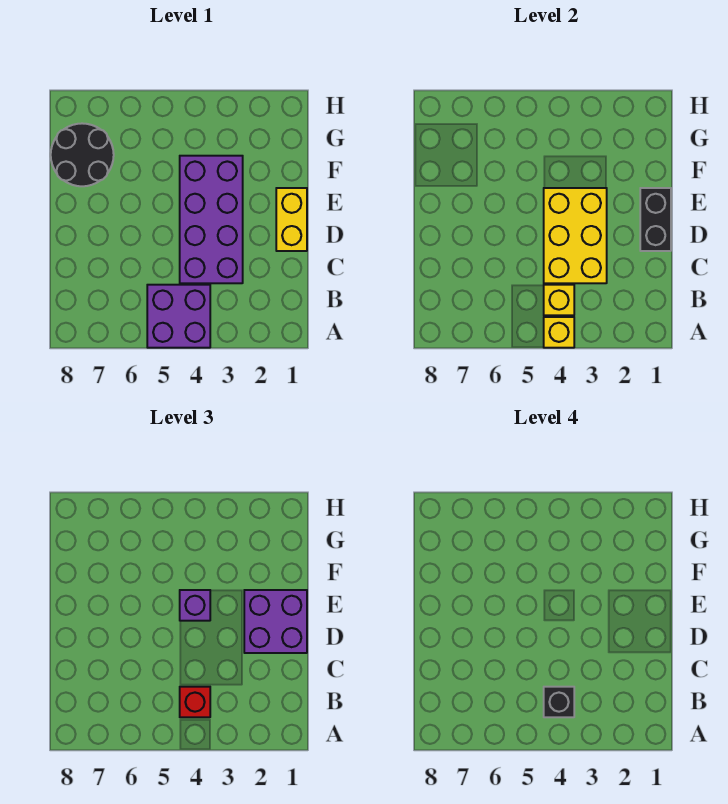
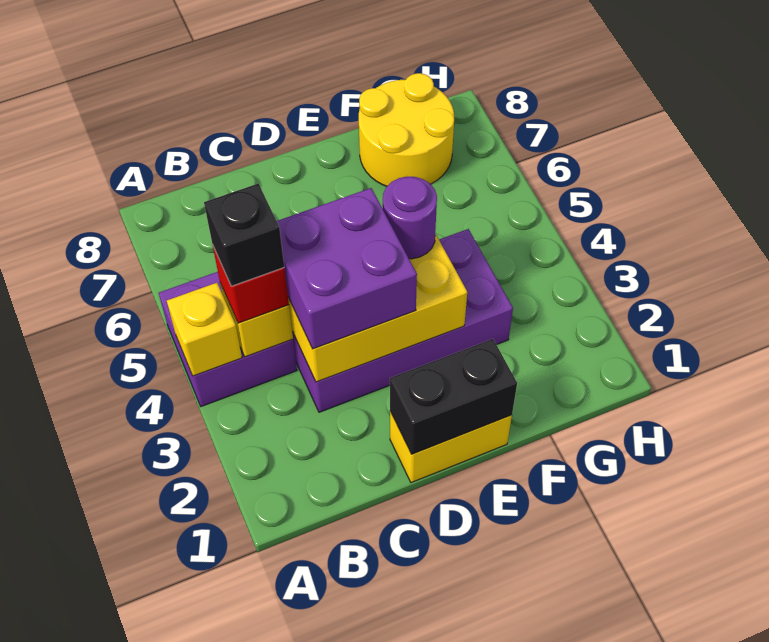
purple brick D1:E2 level 3 -> purple brick C3:D4 level 3
purple brick E4 level 3 -> purple round brick E4 level 3
black round brick F7:G8 level 1 -> yellow round brick F7:G8 level 1

